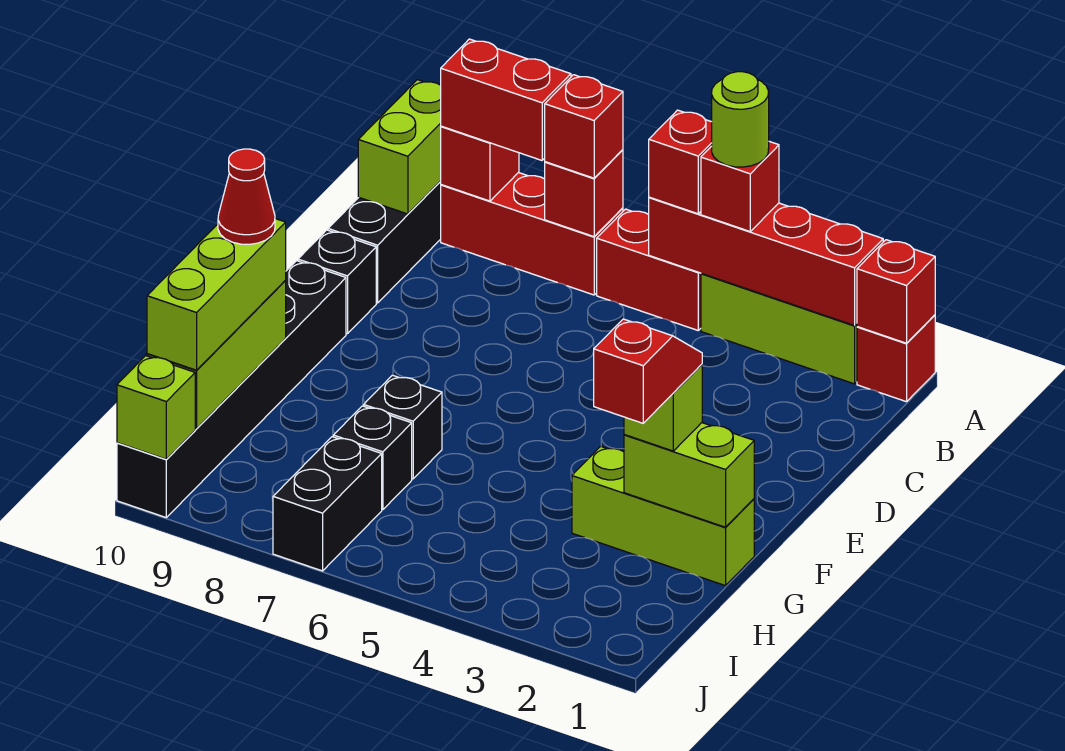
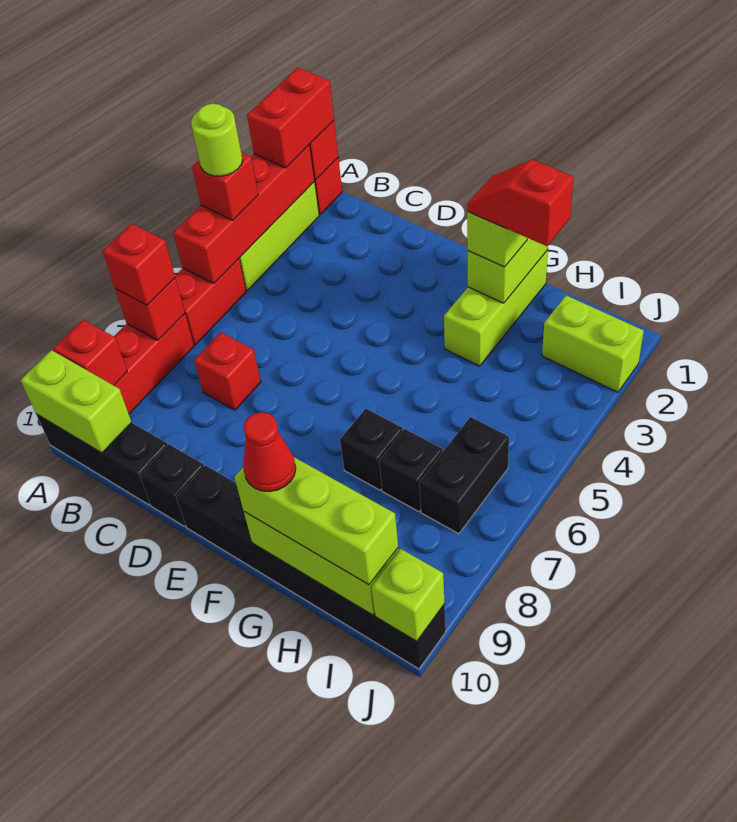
red brick A5 level 3 -> red brick C7 level 1
red brick A8:A9 level 3 -> red brick A1:A2 level 3
none -> lime brick I2:J2 level 1
black brick I7:J7 level 1 -> black brick I6:I7 level 1

